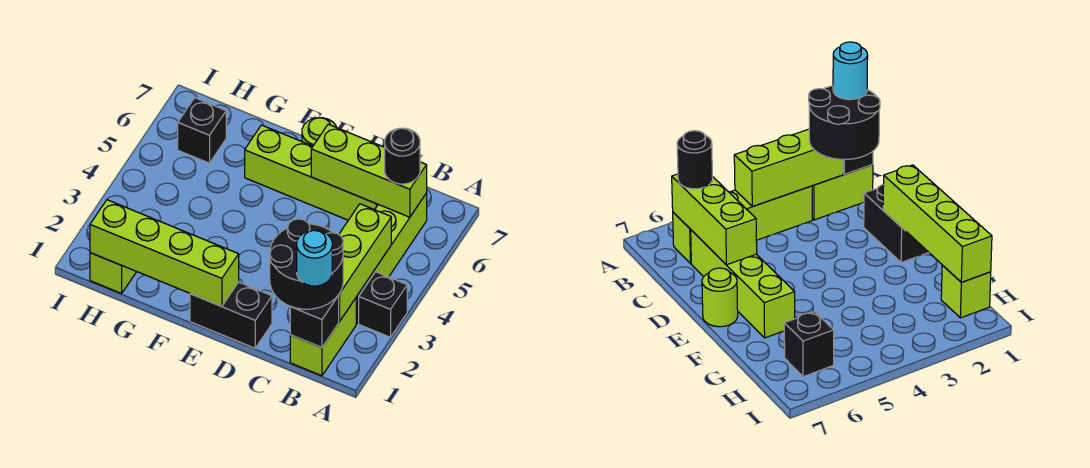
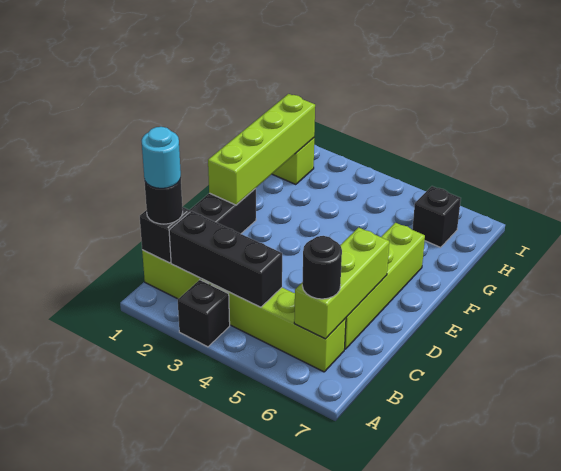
black round brick B1:C2 level 3 -> black round brick B1 level 3
lime brick B2:B4 level 2 -> black brick B2:B4 level 2
lime round brick E7 level 1 -> none

